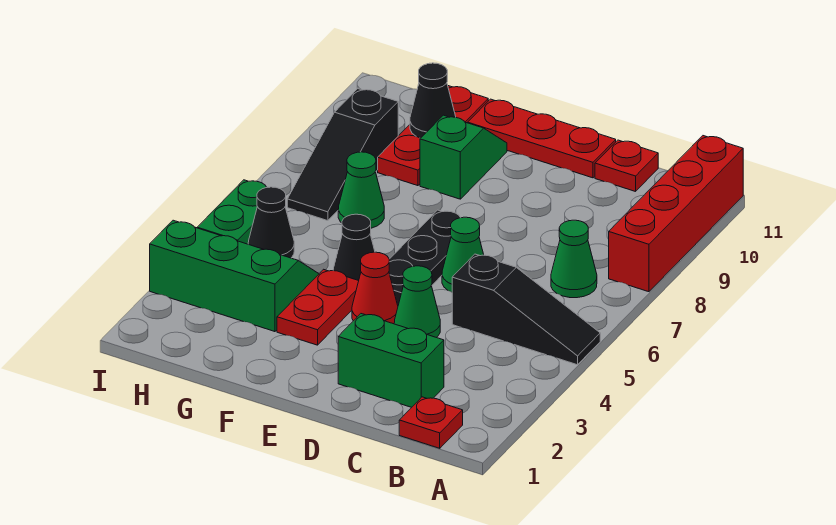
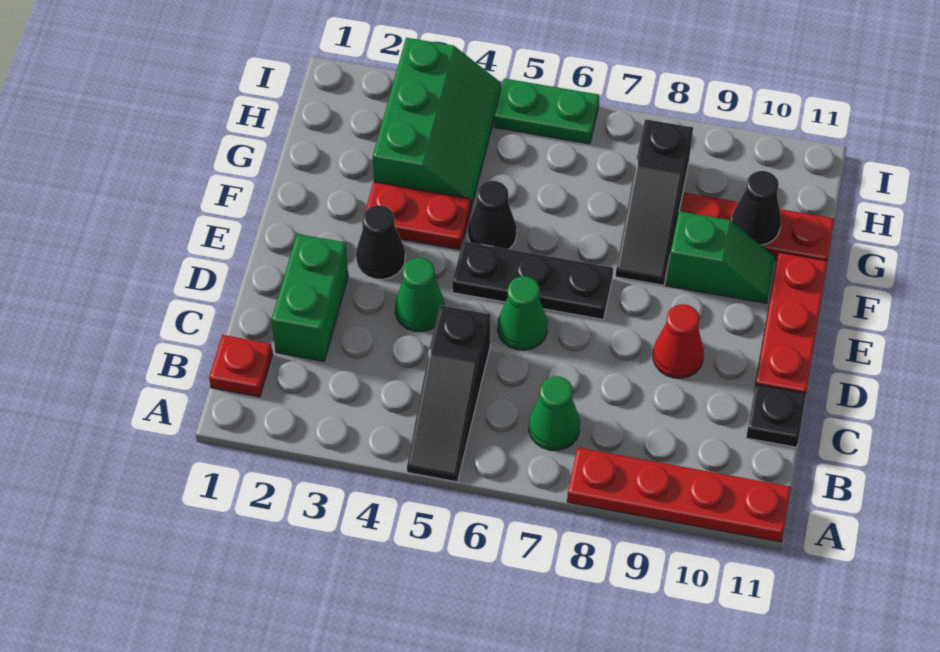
red brick A8:A11 level 1 -> red plate A8:A11 level 1
red plate C11 level 1 -> black plate C11 level 1
red cone E4 level 1 -> red cone D9 level 1
green cone G7 level 1 -> none
black cone H5 level 1 -> black cone E3 level 1
black slope H7:H9 level 1 top 9 -> black slope F8:H8 level 1 top H

